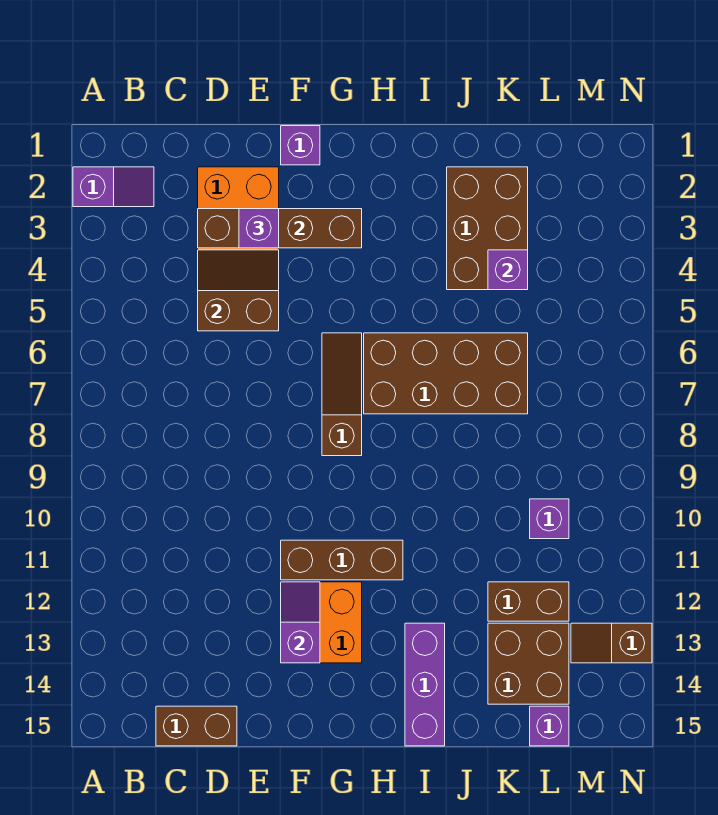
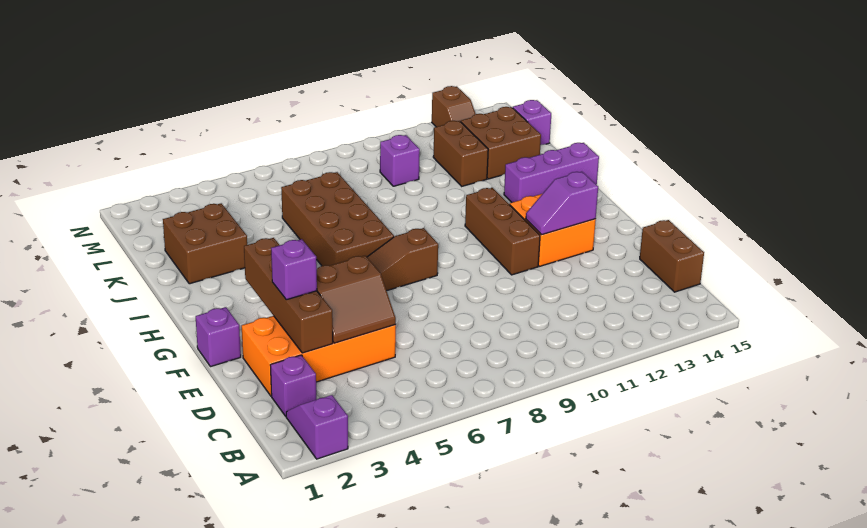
brown slope D4:E5 level 2 top 5 -> brown slope D4:E5 level 2 top E
brown brick J2:K4 level 1 -> brown brick J2:K3 level 1
purple brick K4 level 2 -> purple brick C2 level 1

